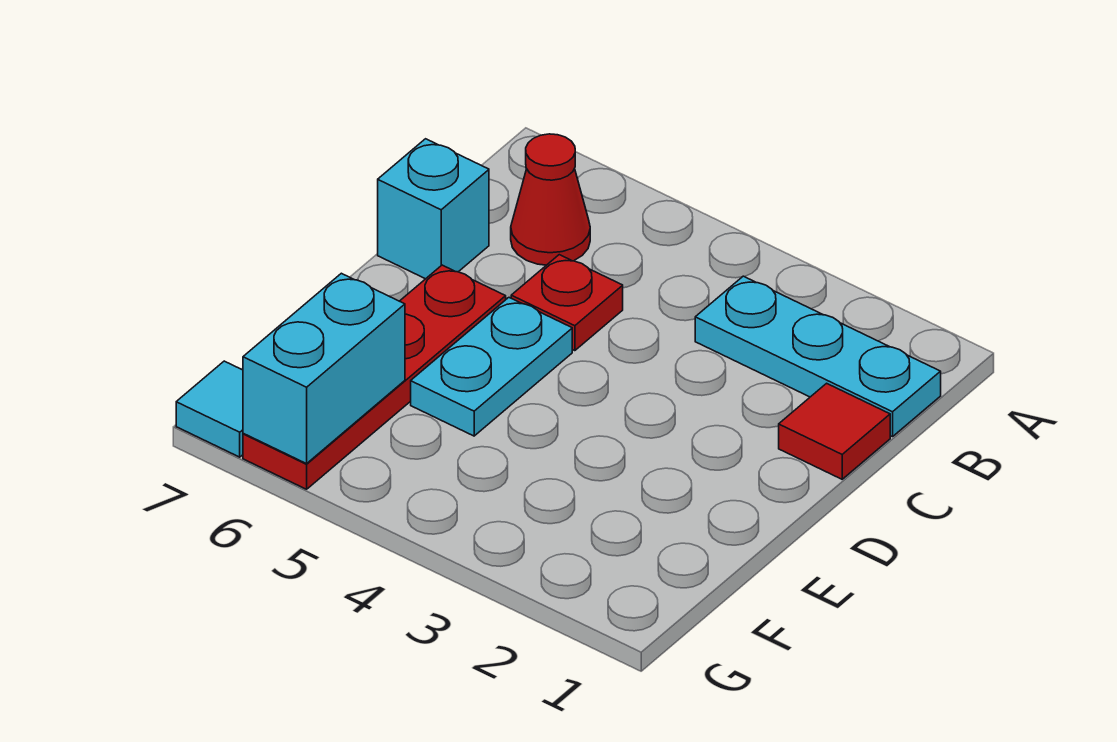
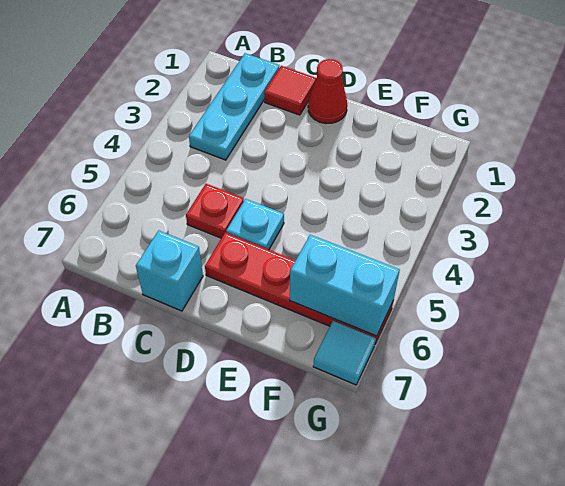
red cone B6 level 1 -> red cone D1 level 1
cyan plate D5:E5 level 1 -> cyan plate D5 level 1

